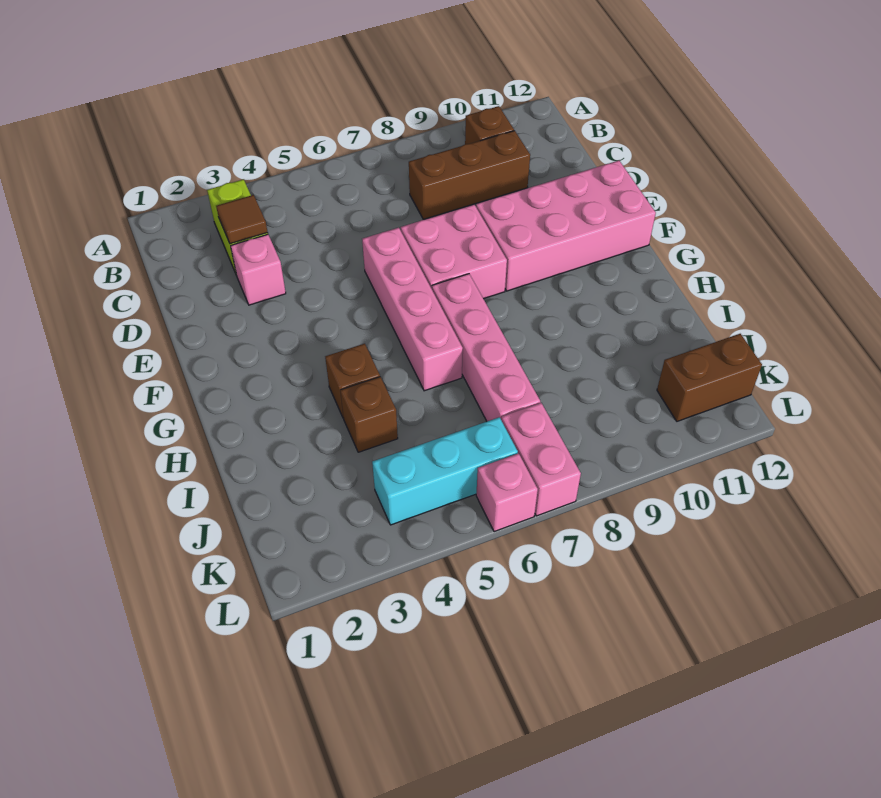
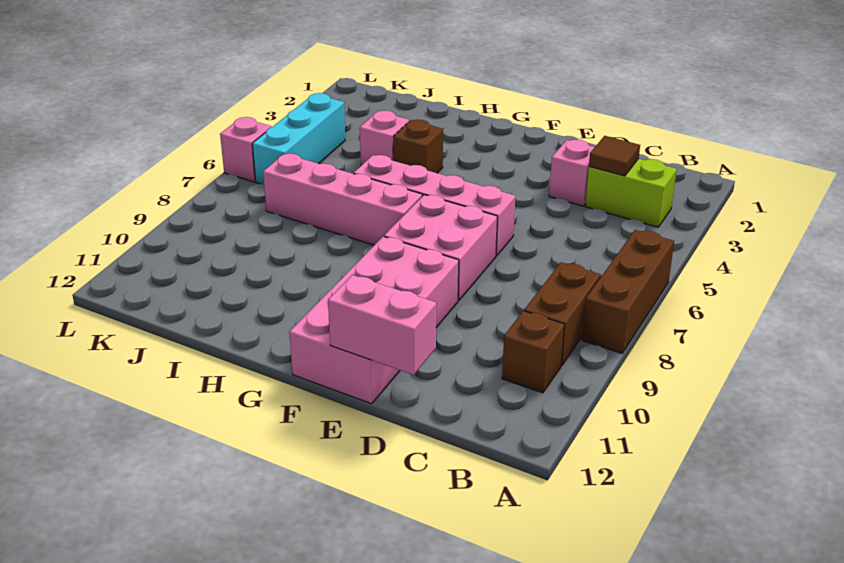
brown brick C8:C10 level 1 -> brown brick A6:A8 level 1
brown brick I4 level 1 -> pink brick I4 level 1
pink brick K7:L7 level 1 -> pink brick D12:E12 level 2
brown brick K11:K12 level 1 -> brown brick B8:B9 level 1

